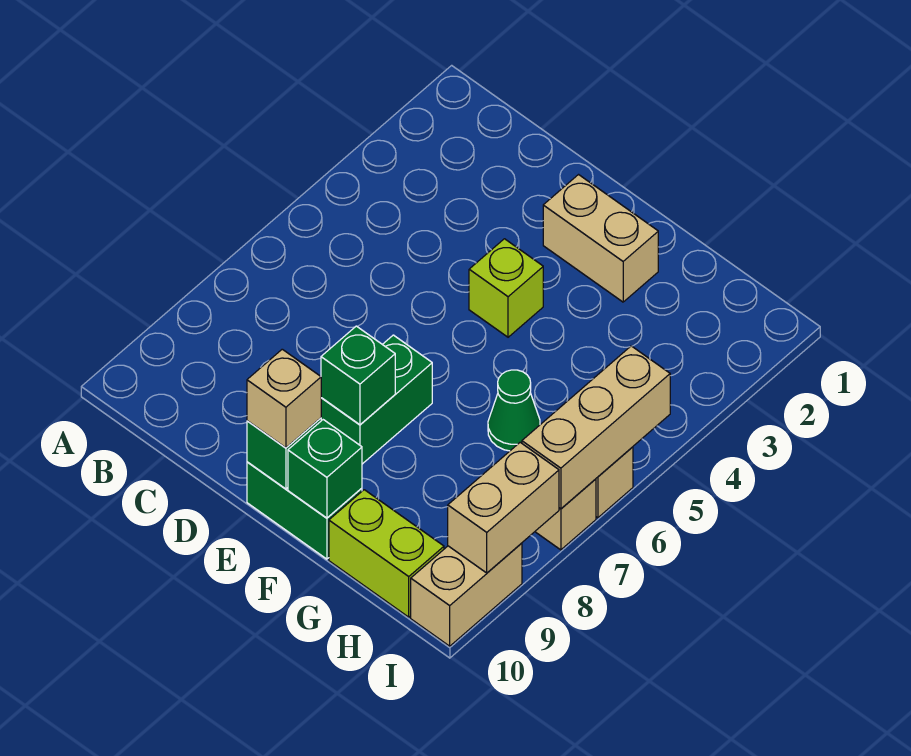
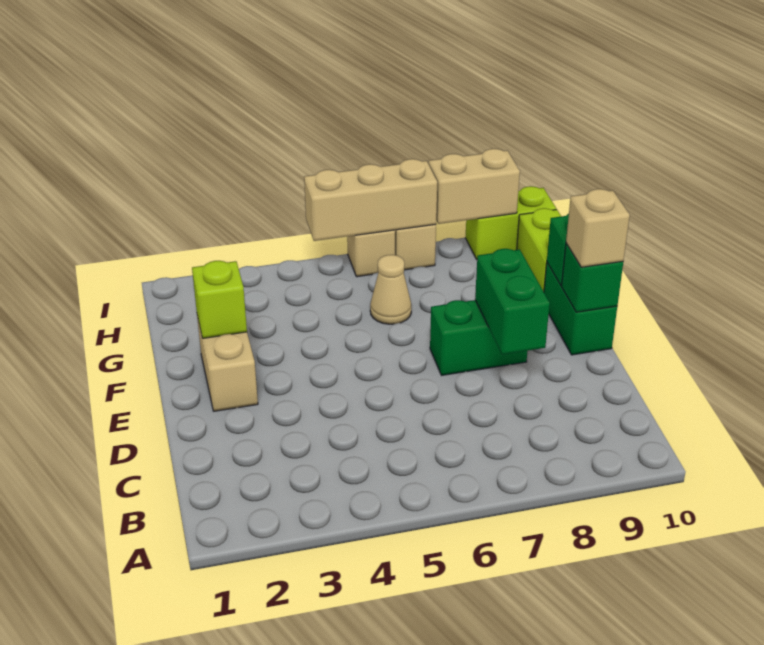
lime brick E4 level 1 -> lime brick F2 level 2
green brick E8 level 2 -> green brick D8:E8 level 2
green cone G6 level 1 -> tan cone G6 level 1
tan brick I9:I10 level 1 -> lime brick I9:I10 level 1

